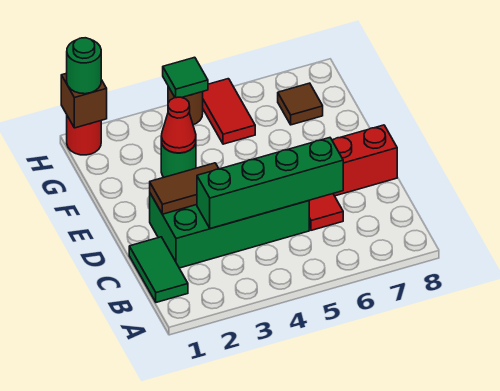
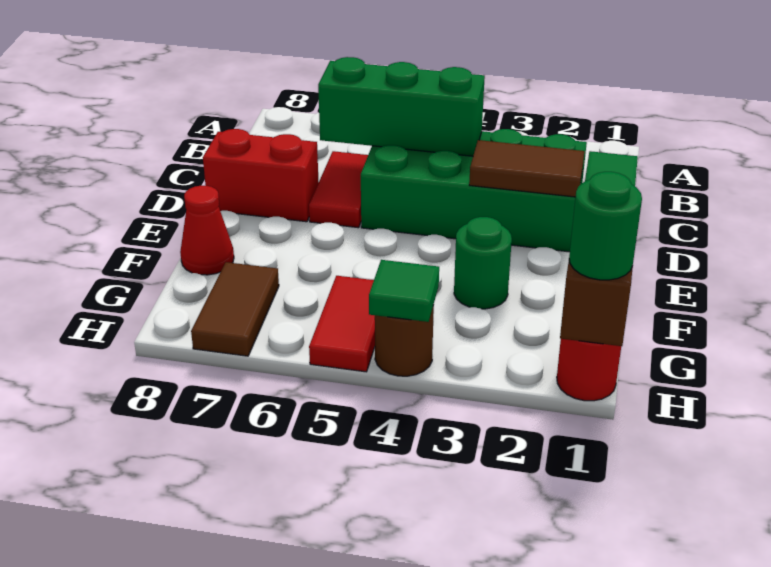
green brick C3:C6 level 2 -> green brick C4:C6 level 2
red cone F3 level 2 -> red cone F8 level 1
brown tile G7 level 1 -> brown tile G7:H7 level 1

